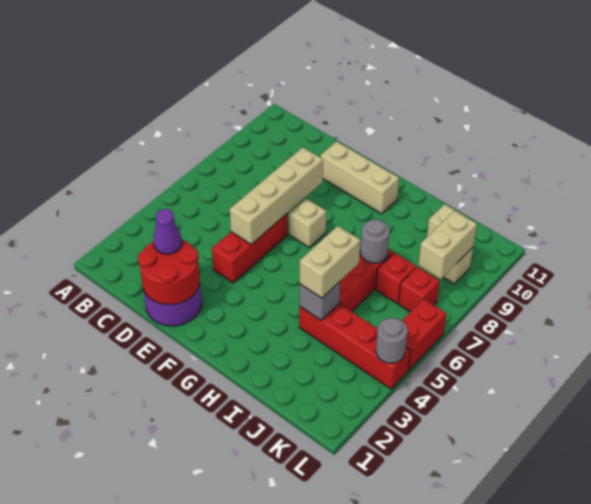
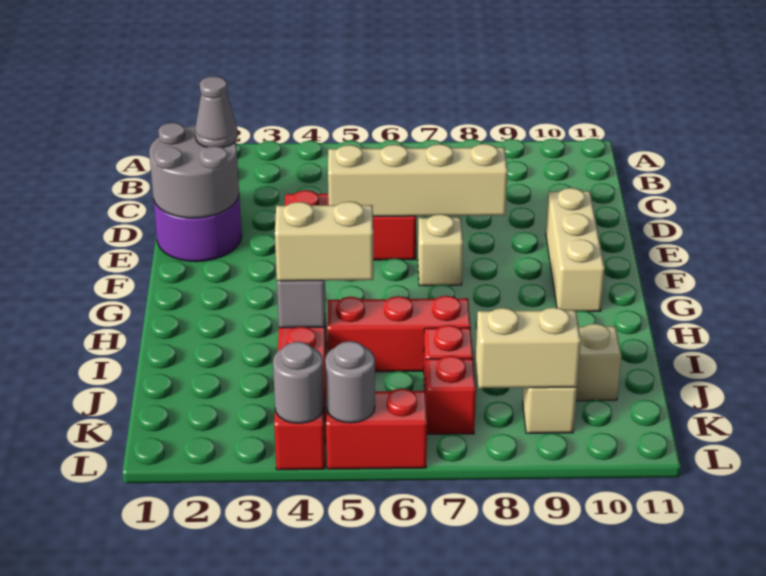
red round brick D1:E2 level 2 -> grey round brick D1:E2 level 2
purple cone D2 level 3 -> grey cone D2 level 3
grey round brick I7 level 2 -> grey round brick L5 level 2

